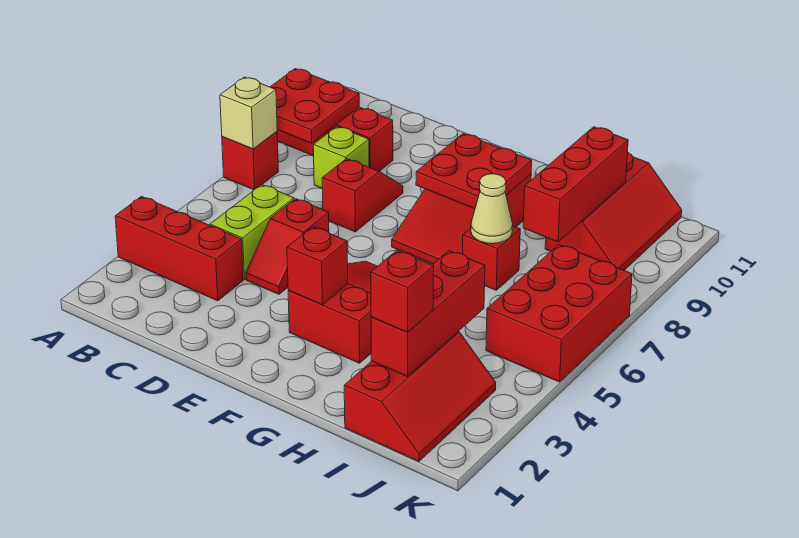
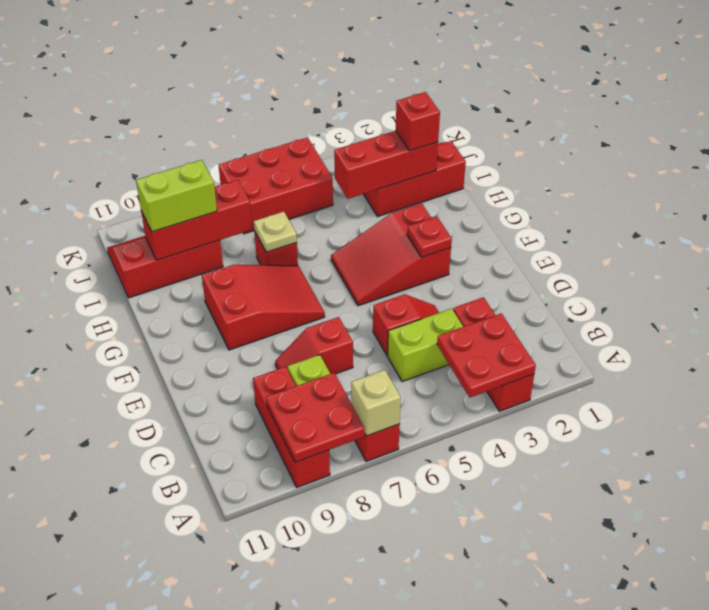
red brick F3 level 2 -> red plate F3 level 2
red plate F8:G9 level 2 -> red plate A3:B4 level 2
tan cone H7 level 2 -> tan plate H7 level 2
none -> lime brick I9:I10 level 3

